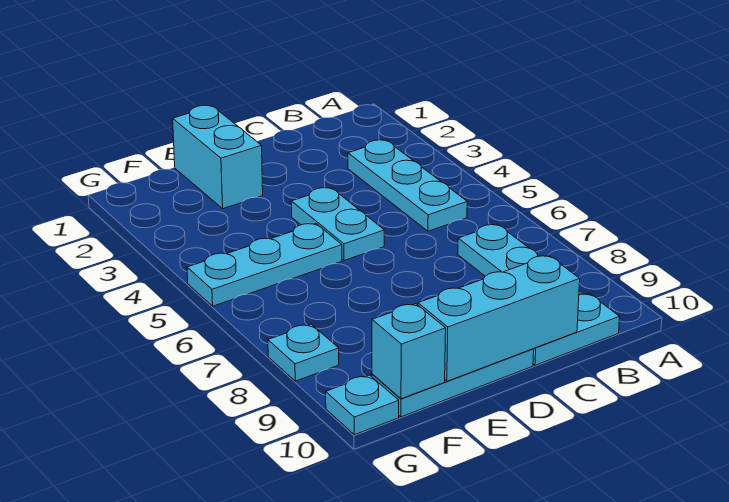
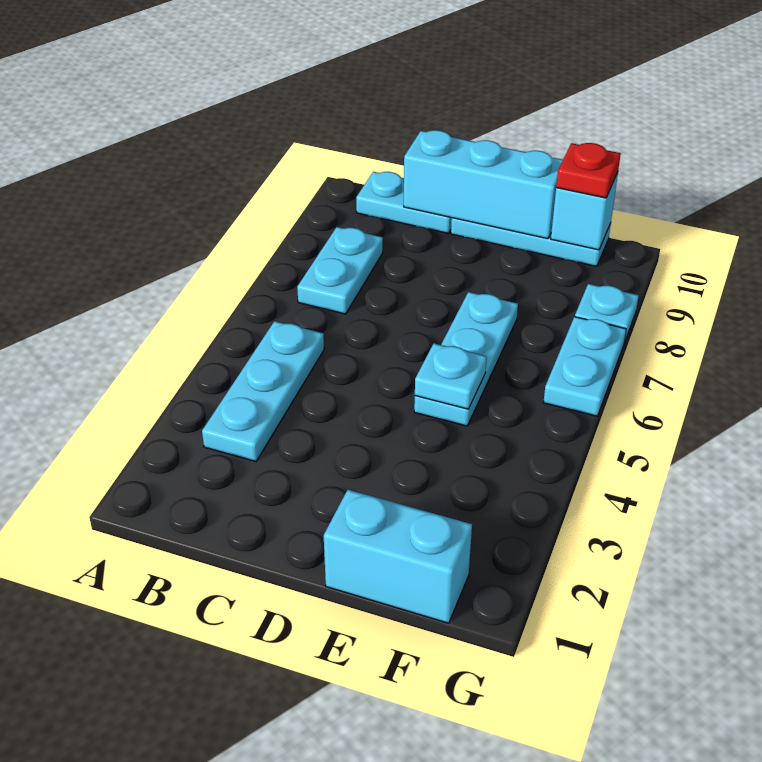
cyan plate D4:D5 level 1 -> cyan plate G6:G7 level 1
cyan brick E1:E2 level 1 -> cyan brick E1:F1 level 1
cyan plate E5:G5 level 1 -> cyan plate E5:E7 level 1
none -> red plate F10 level 3
cyan plate G10 level 1 -> cyan plate E5 level 2

